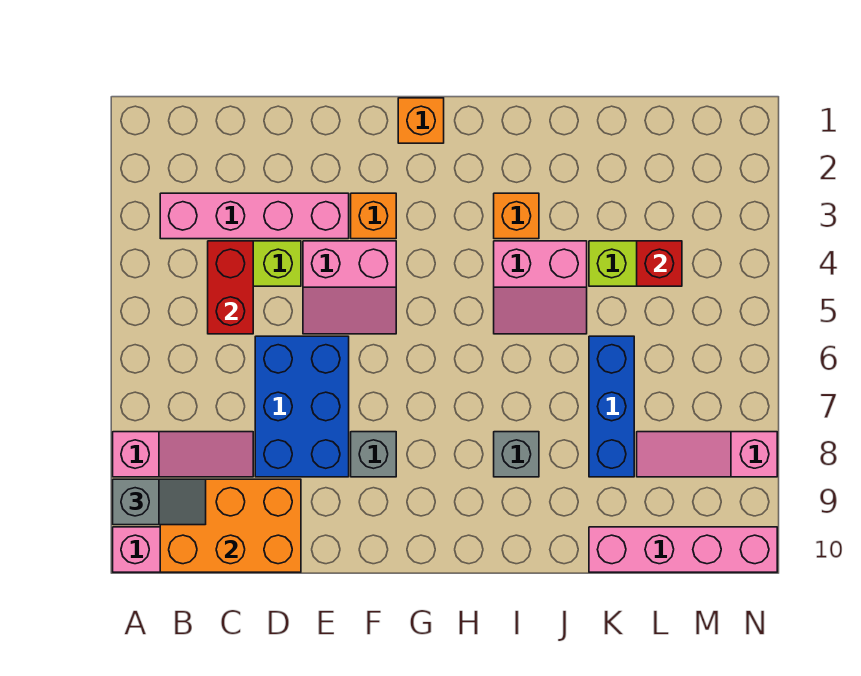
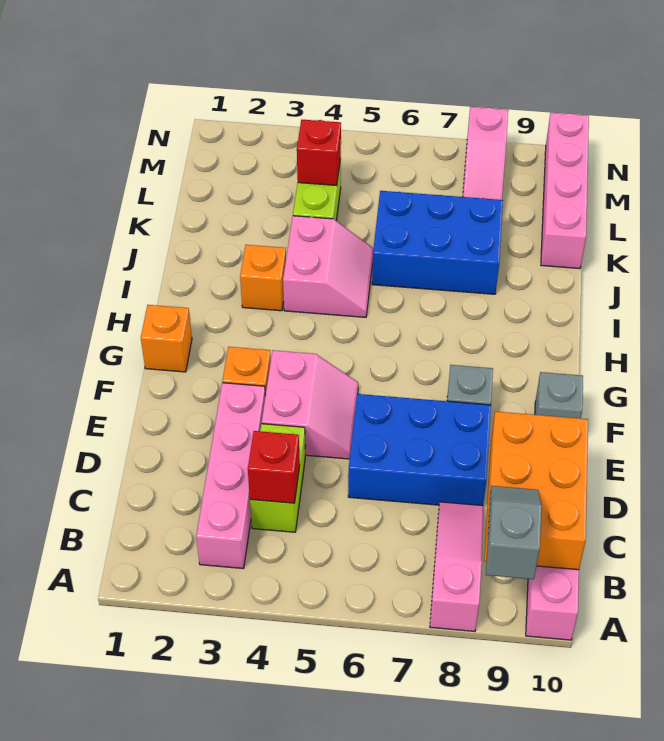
red brick C4:C5 level 2 -> red brick C4 level 2
grey brick I8 level 1 -> grey brick F10 level 1
blue brick K6:K8 level 1 -> blue brick J6:K8 level 1

